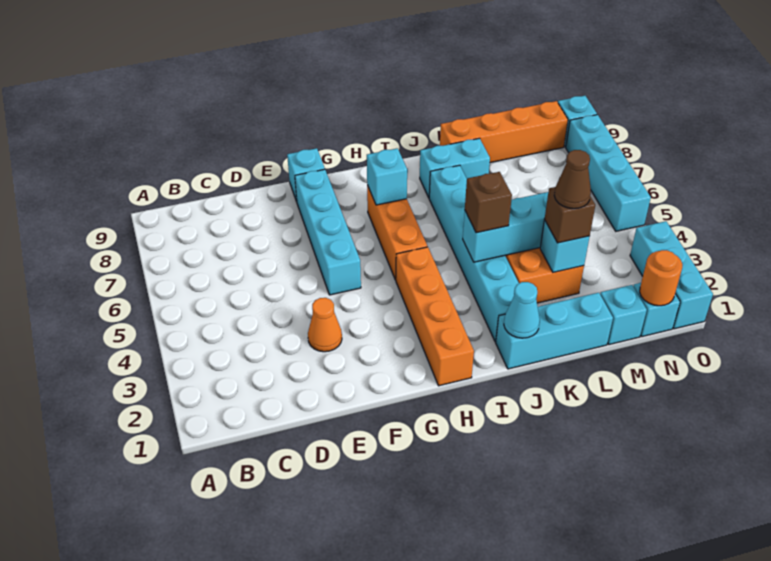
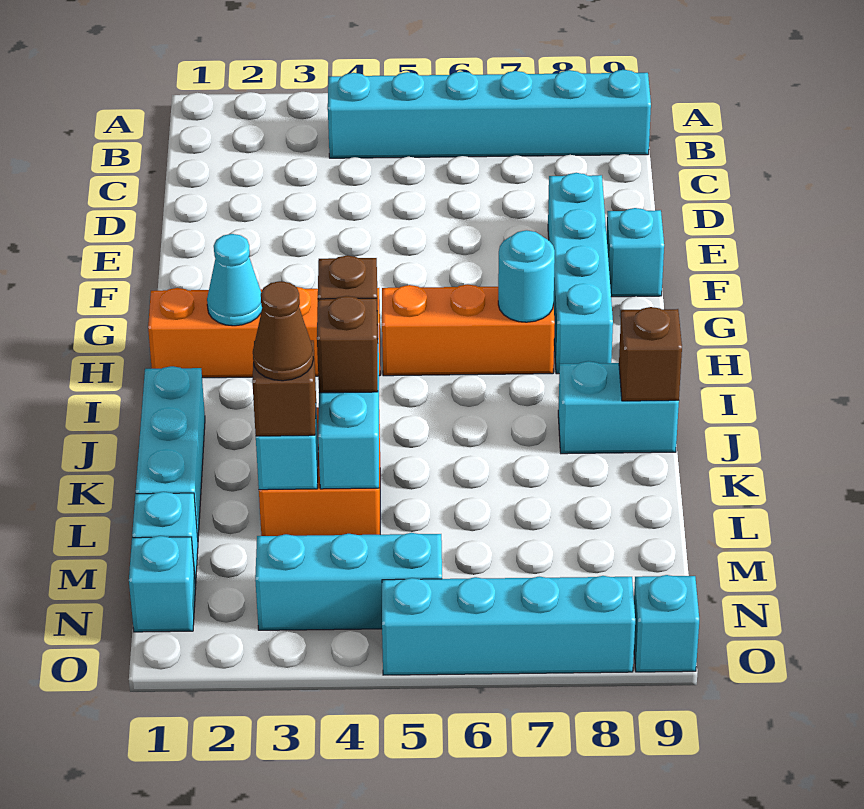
orange cone E3 level 1 -> none
cyan brick F5:F8 level 1 -> cyan brick E8:H8 level 1
cyan brick H7 level 2 -> cyan round brick H7 level 2
cyan cone J1 level 2 -> cyan cone H2 level 2
cyan brick J2:J7 level 1 -> cyan brick B4:B9 level 1
cyan brick J8:K8 level 1 -> cyan brick J8:J9 level 1
none -> brown brick J9 level 2
none -> brown brick K4 level 3
orange brick K9:N9 level 1 -> none
orange round brick N1 level 2 -> none
cyan brick O1:O3 level 1 -> cyan brick N3:N5 level 1

